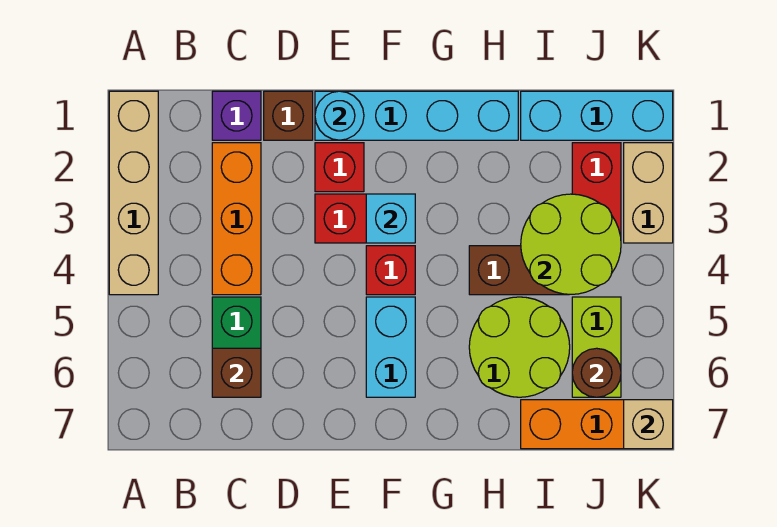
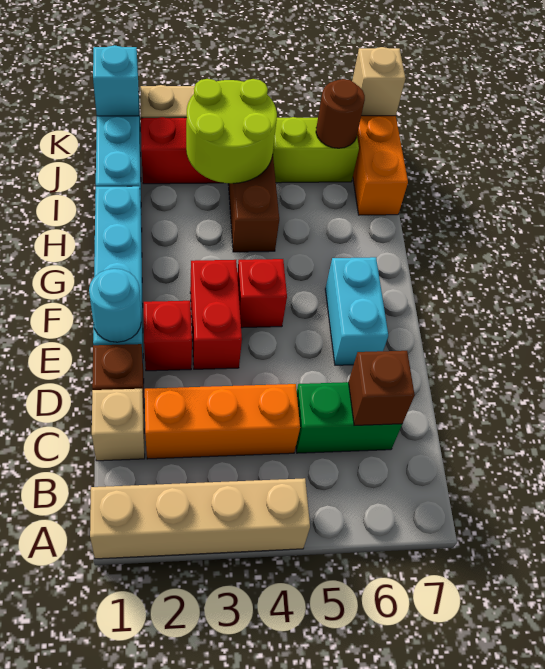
purple brick C1 level 1 -> tan brick C1 level 1
cyan brick F3 level 2 -> cyan brick K1 level 2
cyan brick F5:F6 level 1 -> cyan brick E6:F6 level 1
lime round brick H5:I6 level 1 -> none

